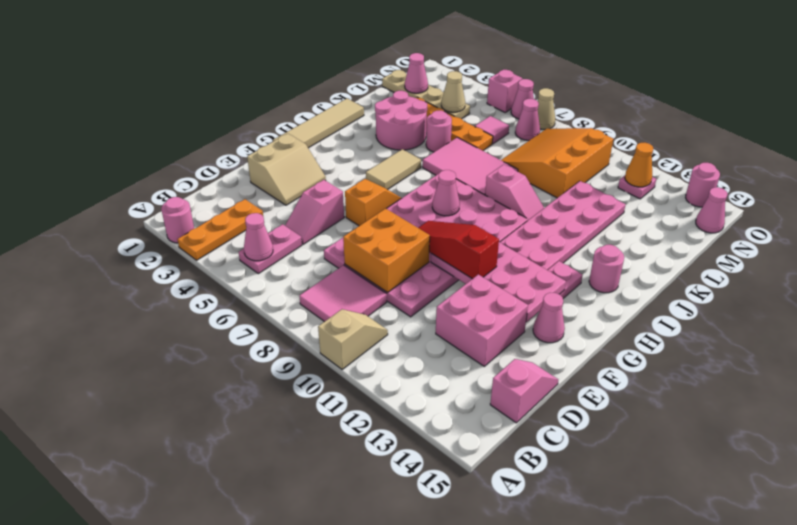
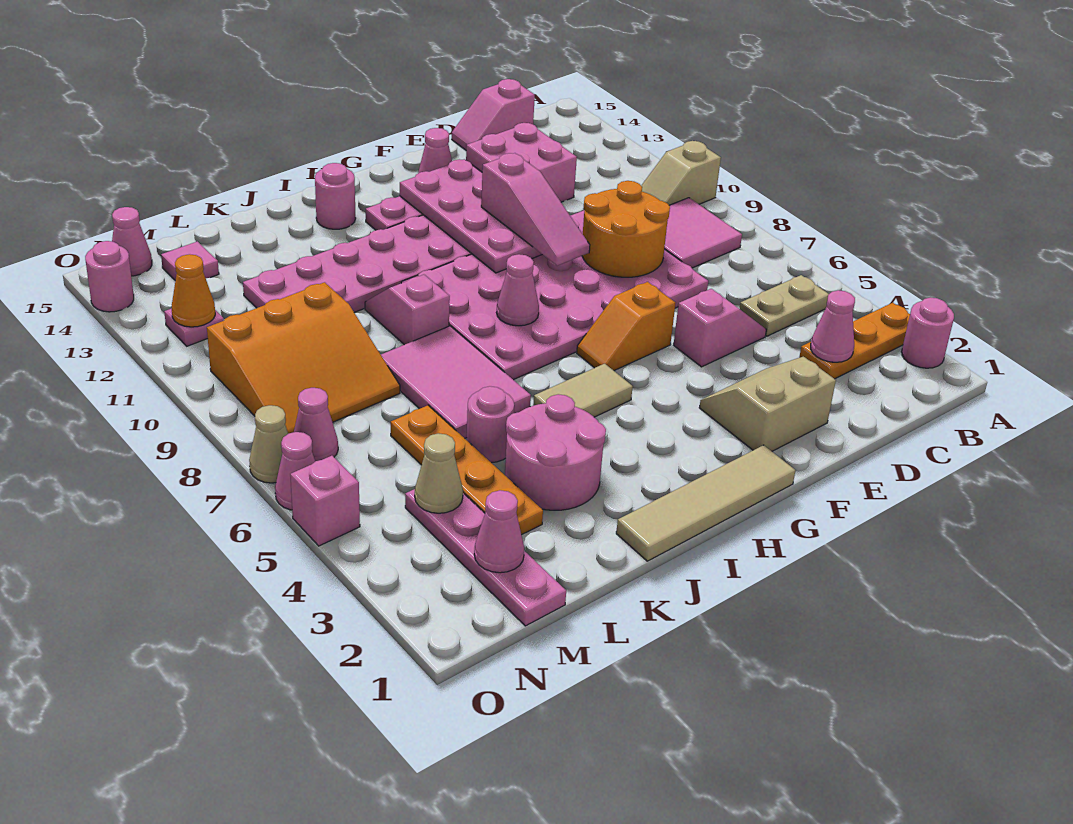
pink plate B5:C5 level 1 -> tan plate B5:C5 level 1
pink cone B5 level 2 -> pink cone C3 level 2
orange brick D8:E9 level 2 -> orange round brick D8:E9 level 2
red slope F9:F11 level 3 top 11 -> pink slope F9:F11 level 3 top 11
tan plate M1:M4 level 1 -> pink plate M1:M4 level 1
pink tile M6 level 1 -> pink tile M14 level 1

